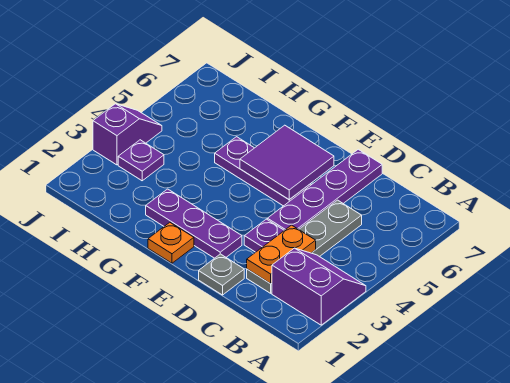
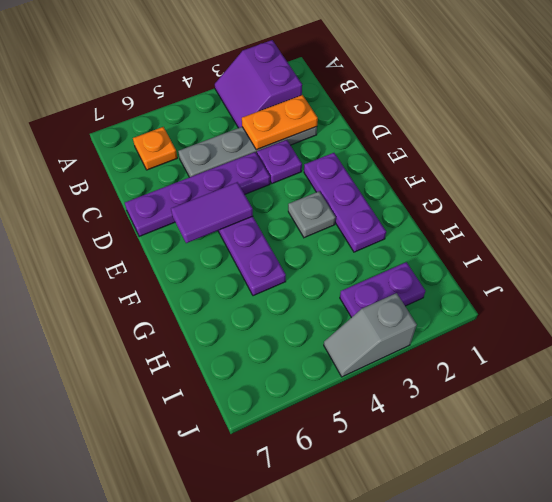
grey plate D1 level 1 -> grey plate F3 level 1
purple tile E5:F6 level 2 -> purple tile E5:E6 level 2
orange plate F1 level 1 -> orange plate B6 level 1
purple plate I3 level 1 -> purple plate I2:I3 level 1
purple slope J3:J4 level 1 top 3 -> grey slope J3:J4 level 1 top 3

